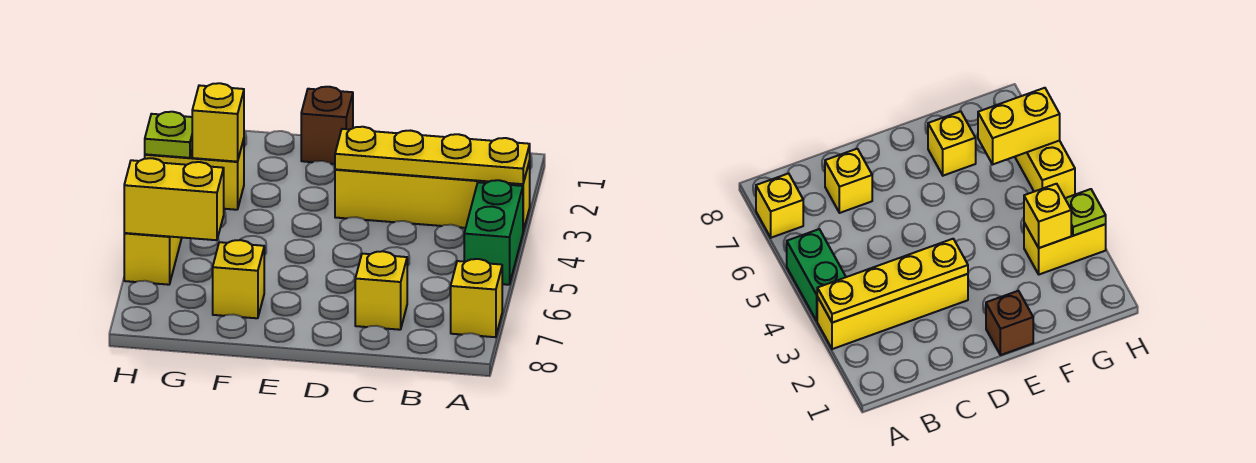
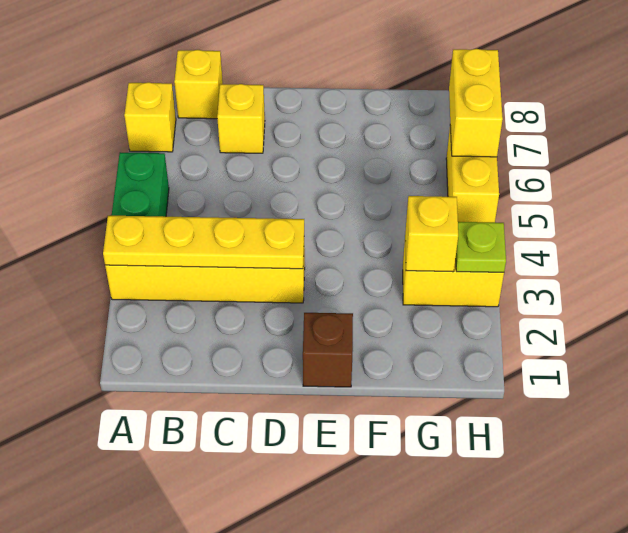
yellow brick F7 level 1 -> yellow brick B8 level 1
yellow brick G6:H6 level 2 -> yellow brick H6:H7 level 2

